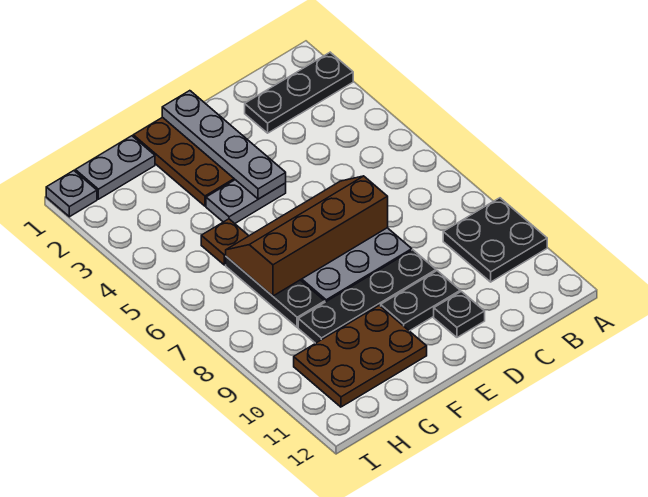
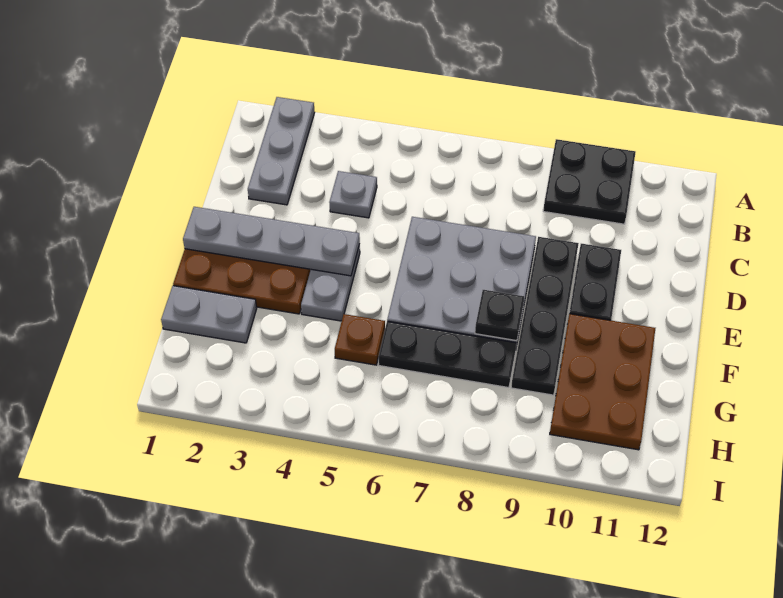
black plate A2:C2 level 1 -> grey plate A2:C2 level 1
brown slope D6:G7 level 2 top 7 -> none
black plate D11 level 1 -> black plate F8 level 2
grey plate G1:H1 level 1 -> grey plate G1:G2 level 1
grey plate I1 level 1 -> grey plate C4 level 1

